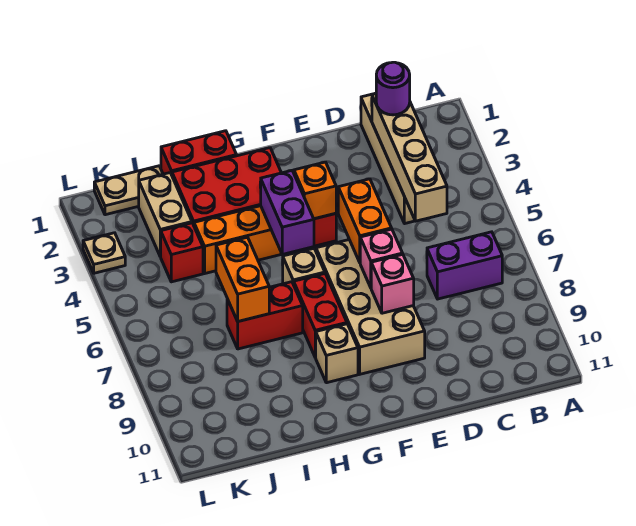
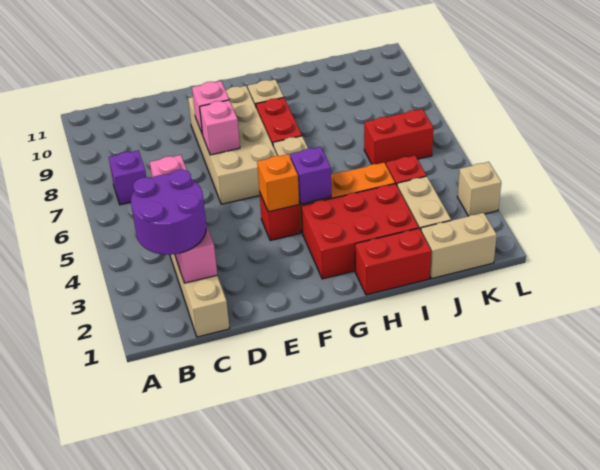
purple brick B7:C7 level 1 -> purple brick B7 level 1
tan brick C2:C5 level 2 -> pink brick C2:C5 level 2
purple round brick C2 level 3 -> purple round brick B2:C3 level 3
orange brick E5:E6 level 2 -> none
purple brick G4:G5 level 2 -> purple brick G4 level 2
red brick H7:I7 level 1 -> red brick J6:K6 level 1
orange brick I6:I7 level 2 -> none
tan plate J1:K1 level 1 -> tan brick J1:K1 level 1
tan plate L3 level 1 -> tan brick L3 level 1

